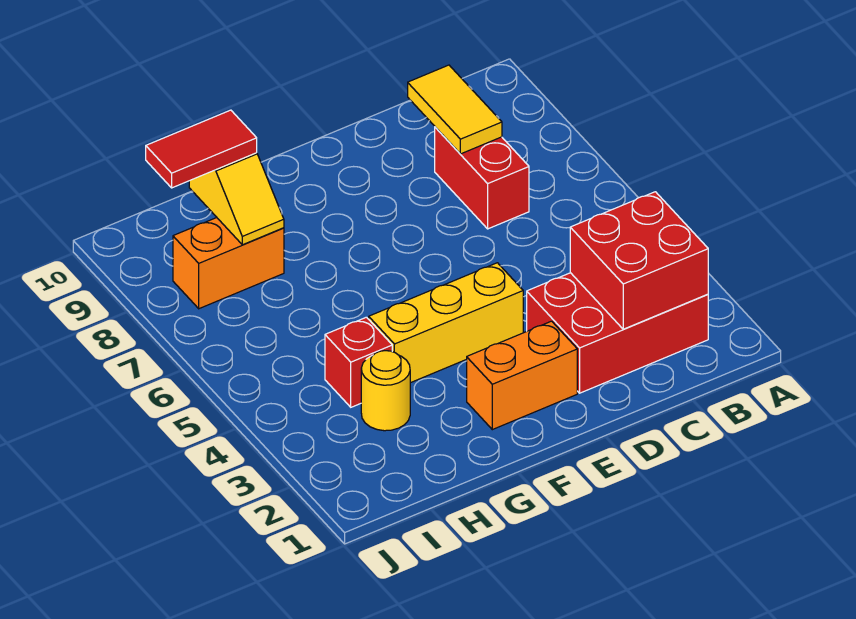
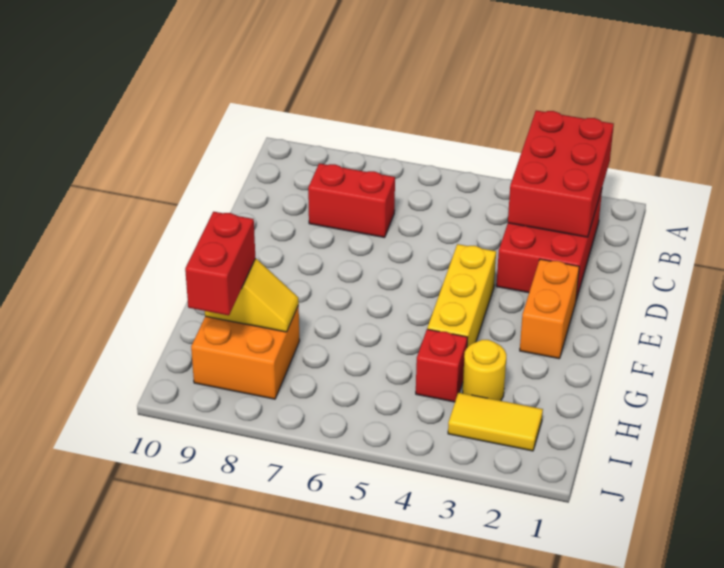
red brick B2:C3 level 2 -> red brick A2:C3 level 2
yellow tile C8:C9 level 2 -> yellow tile I2:I3 level 1
orange brick H8:I8 level 1 -> orange brick H8:I9 level 1
red tile H9:I9 level 3 -> red brick H9:I9 level 3

